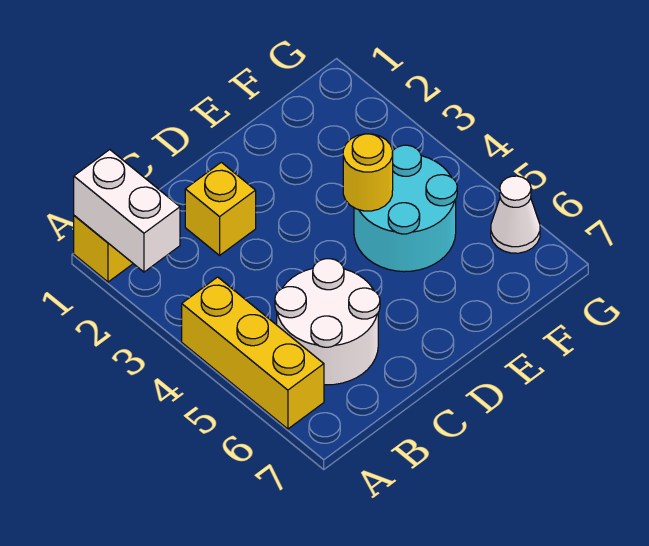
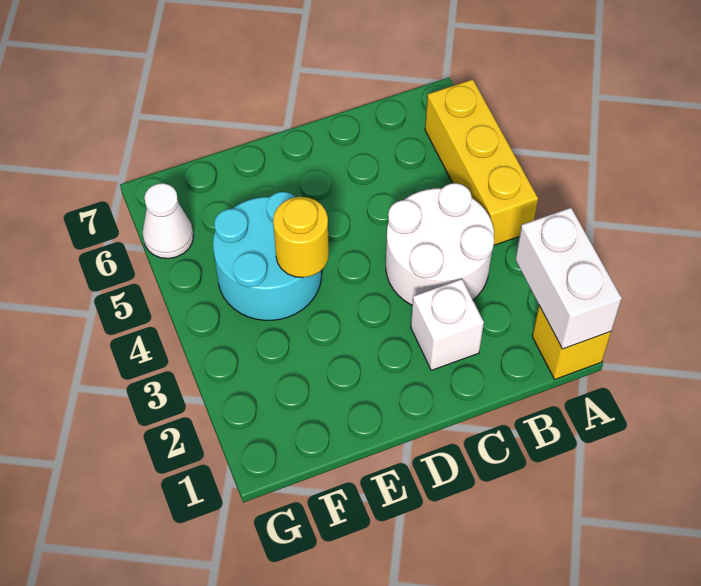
white round brick B5:C6 level 1 -> white round brick B3:C4 level 1
yellow brick C2 level 1 -> white brick C2 level 1

